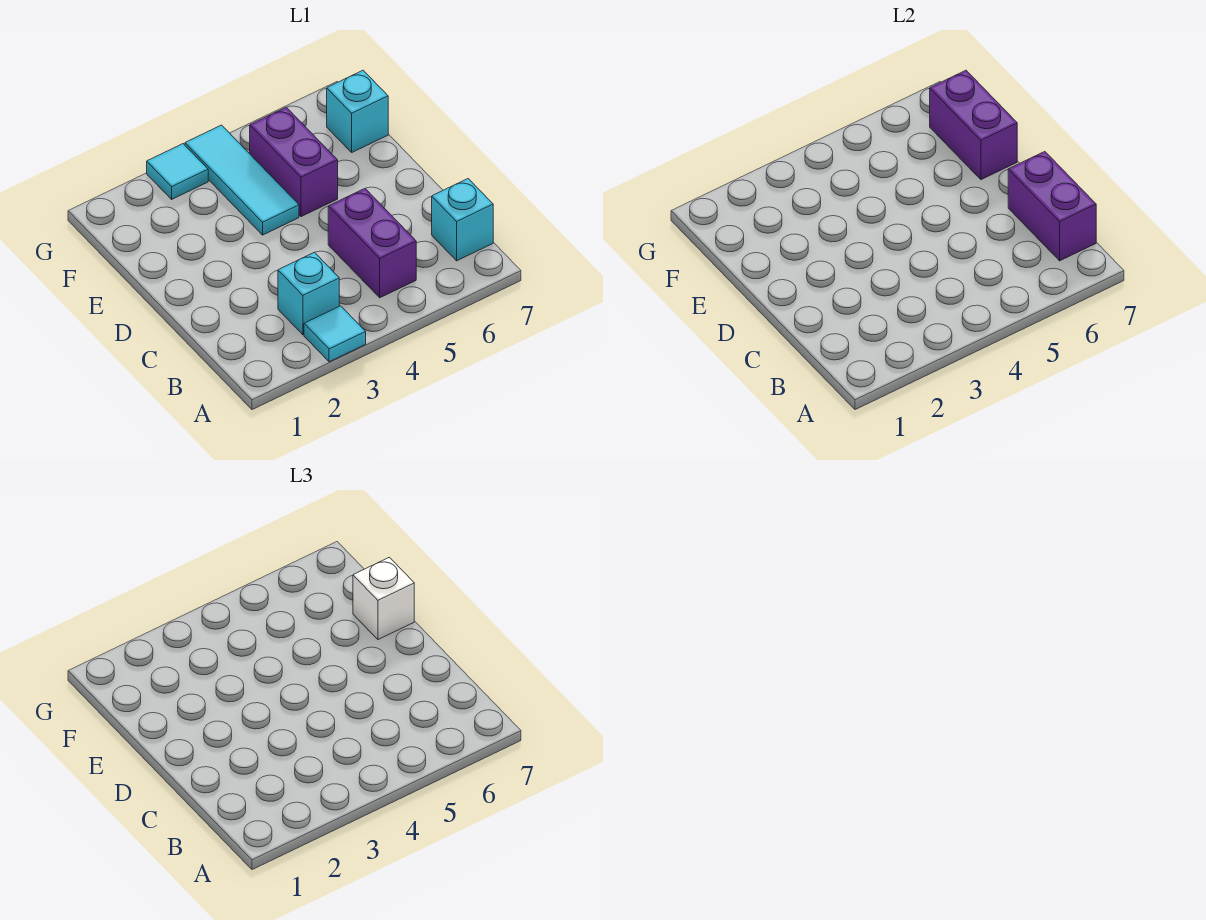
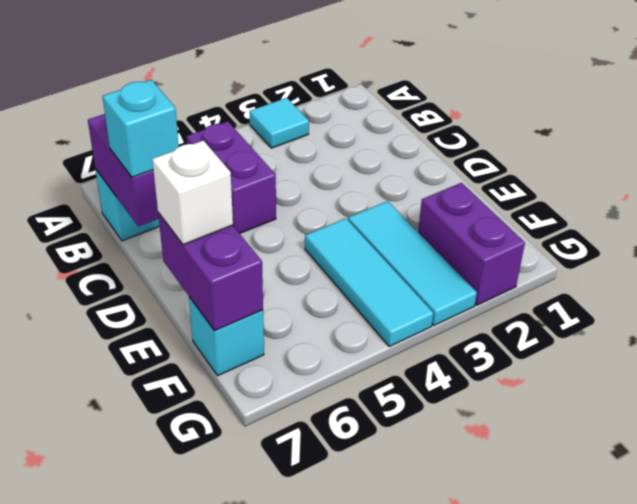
cyan brick B3 level 1 -> cyan brick C7 level 3
purple brick E5:F5 level 1 -> purple brick F2:G2 level 1
cyan tile G3 level 1 -> cyan tile E3:G3 level 1

